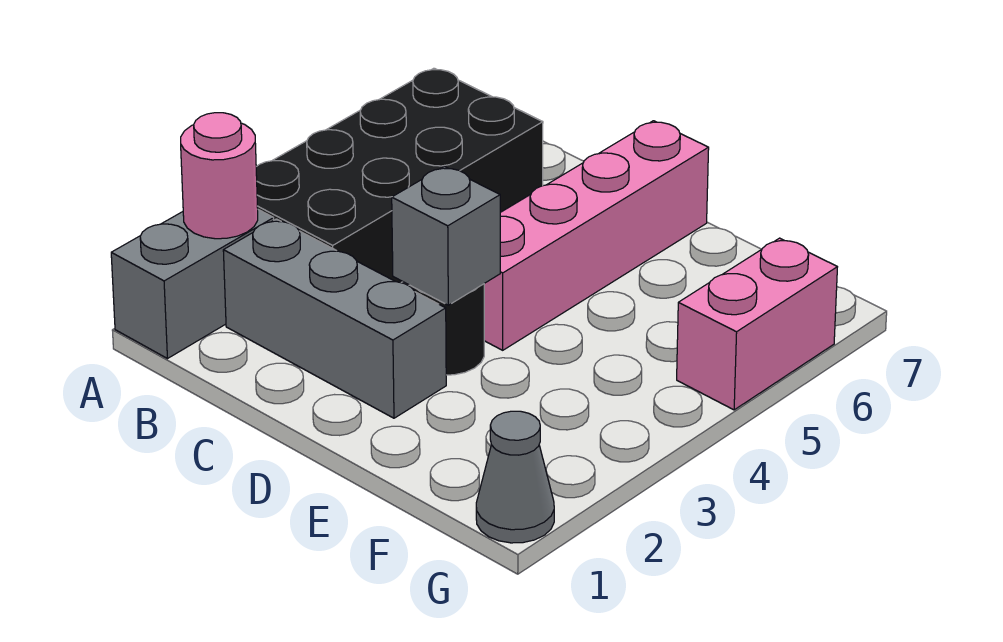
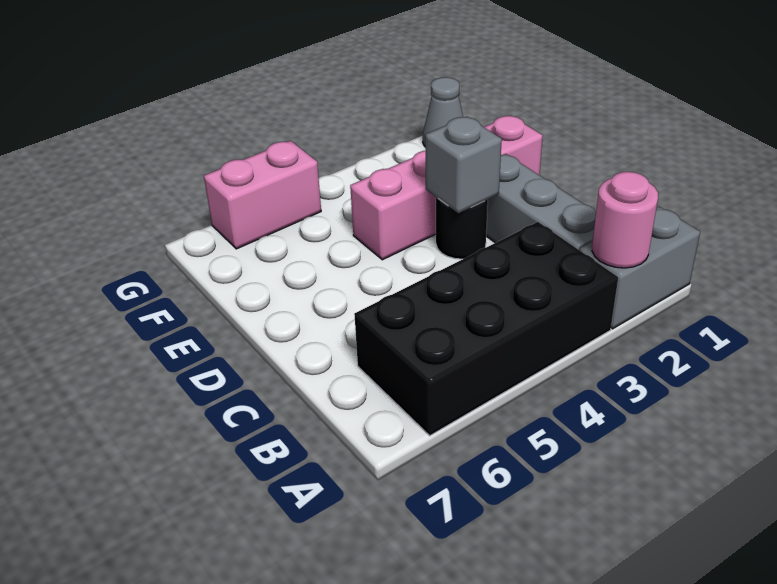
pink brick D4:D7 level 1 -> pink brick E1:E4 level 1

